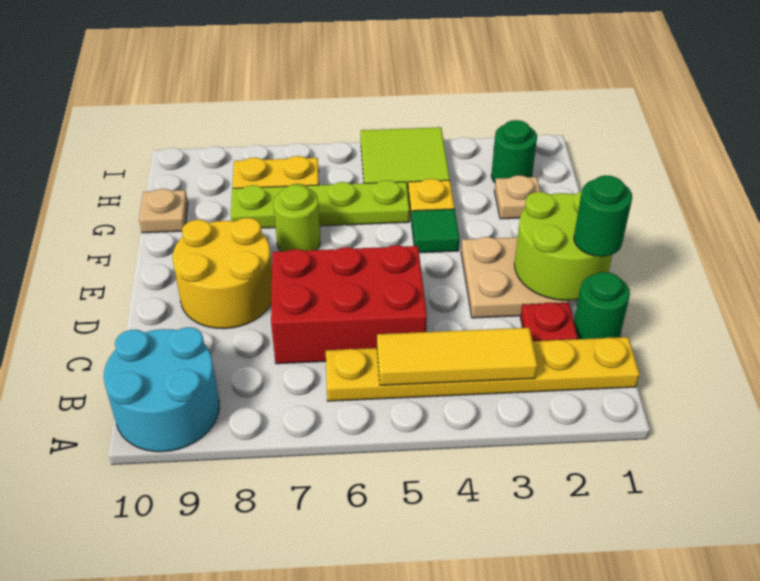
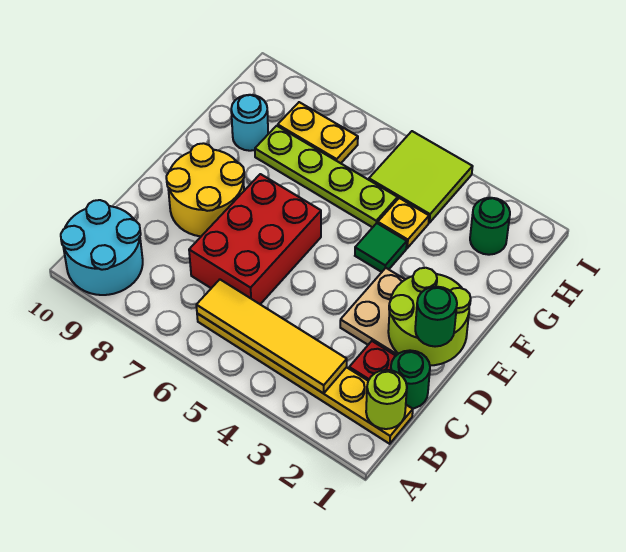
yellow tile B3:B5 level 2 -> yellow tile B3:B6 level 2
red brick C5:D7 level 1 -> red brick C6:E7 level 1
lime round brick F7 level 1 -> lime round brick B1 level 2
tan plate G2 level 1 -> none
none -> cyan round brick G9 level 1
tan plate G10 level 1 -> none

